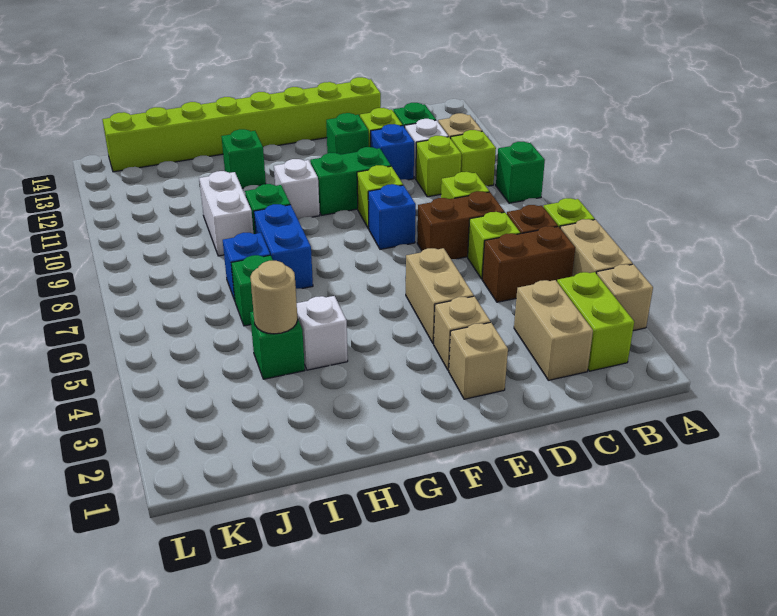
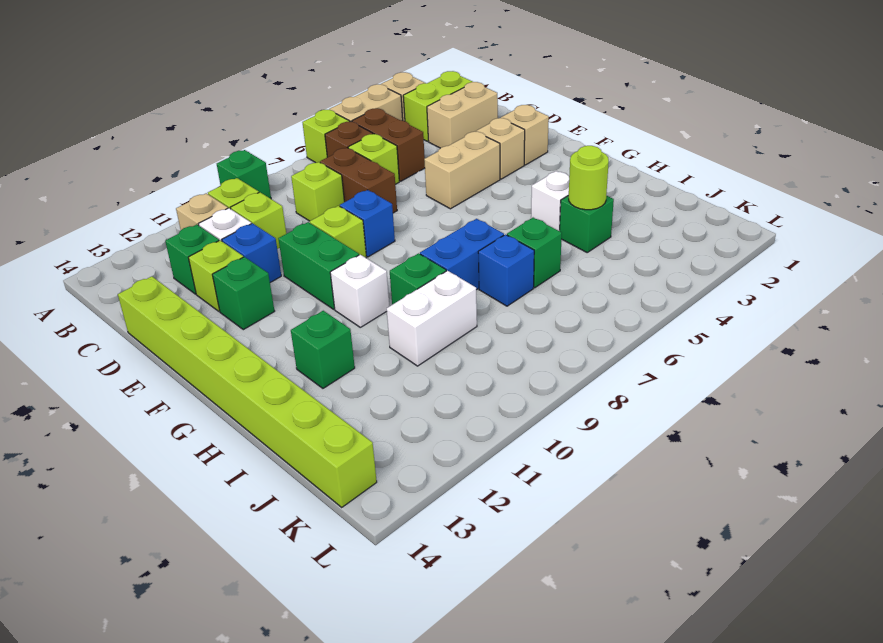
tan round brick I4 level 2 -> lime round brick I4 level 2

